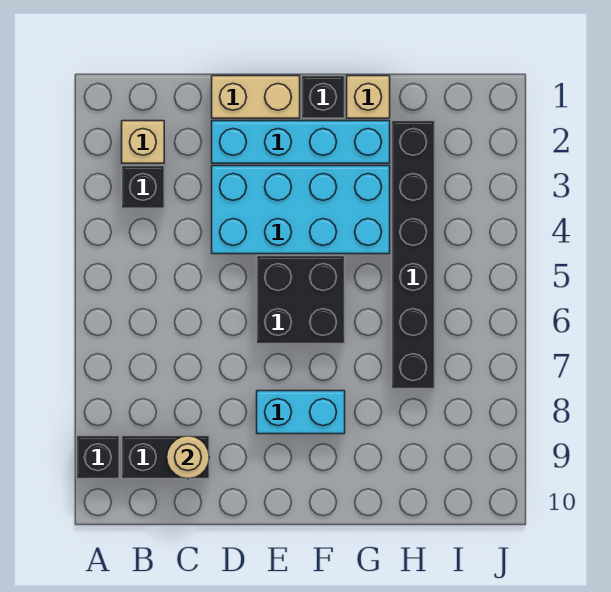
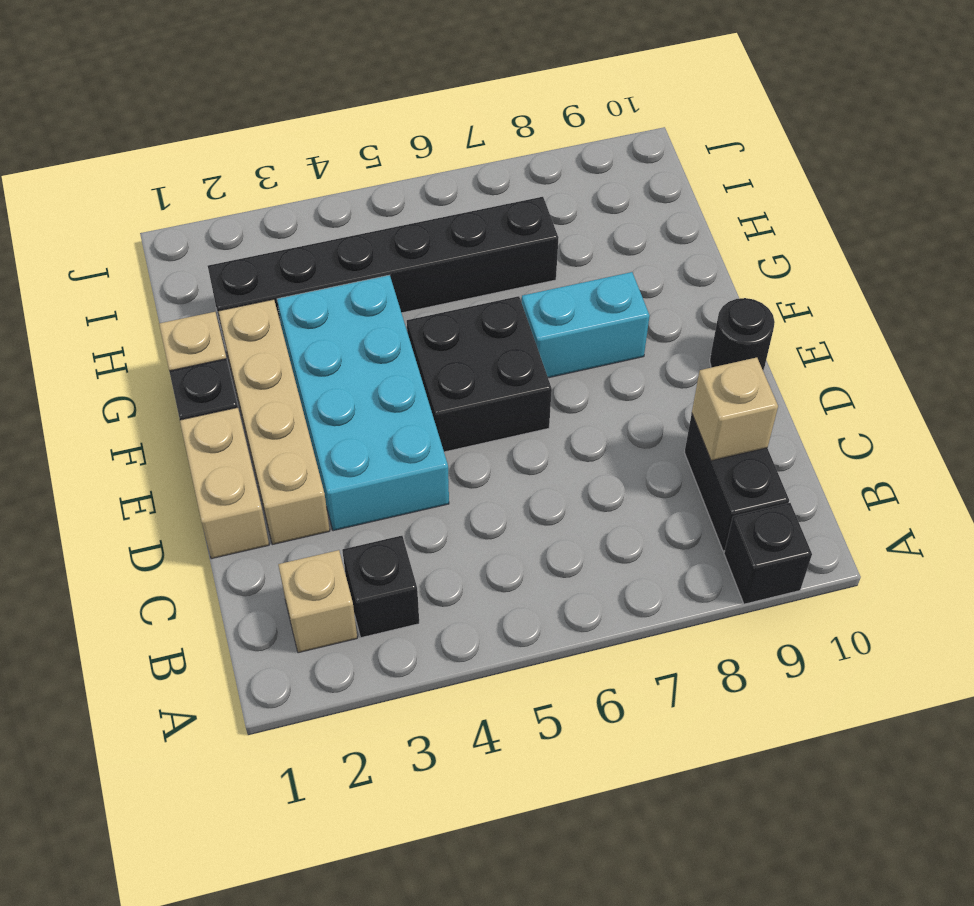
tan round brick C9 level 2 -> tan brick C9 level 2
cyan brick D2:G2 level 1 -> tan brick D2:G2 level 1
cyan brick E8:F8 level 1 -> cyan brick F7:F8 level 1
none -> black round brick E10 level 1

